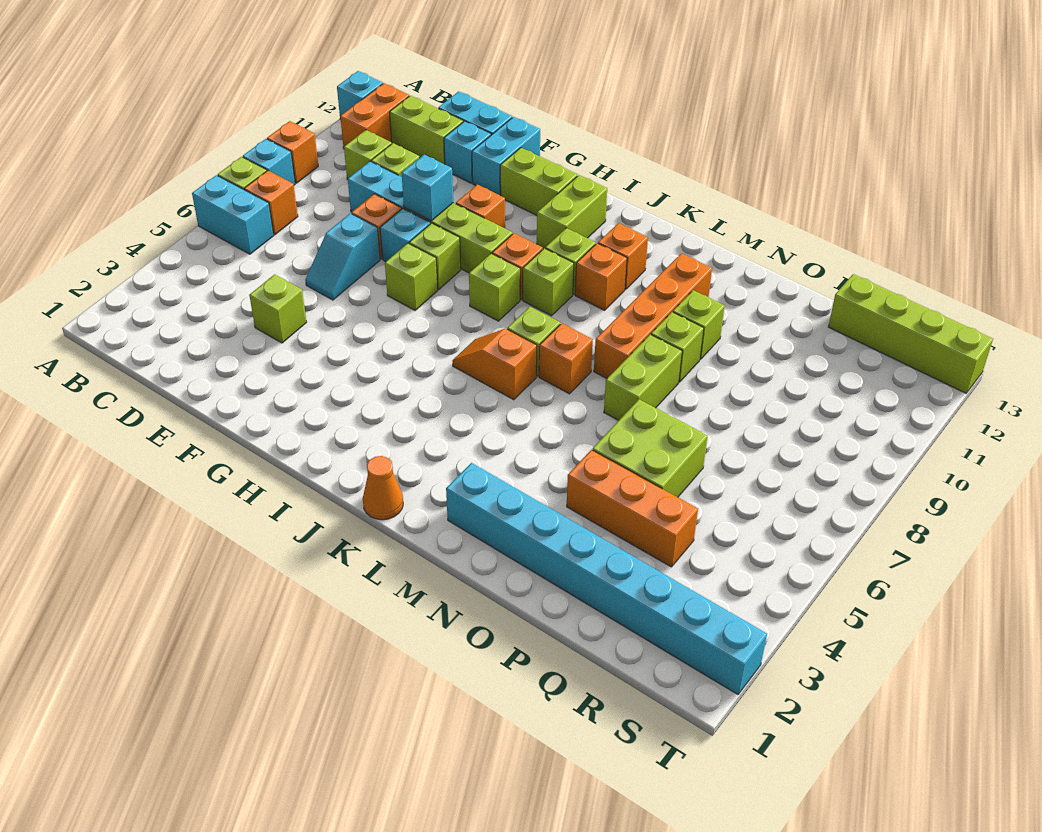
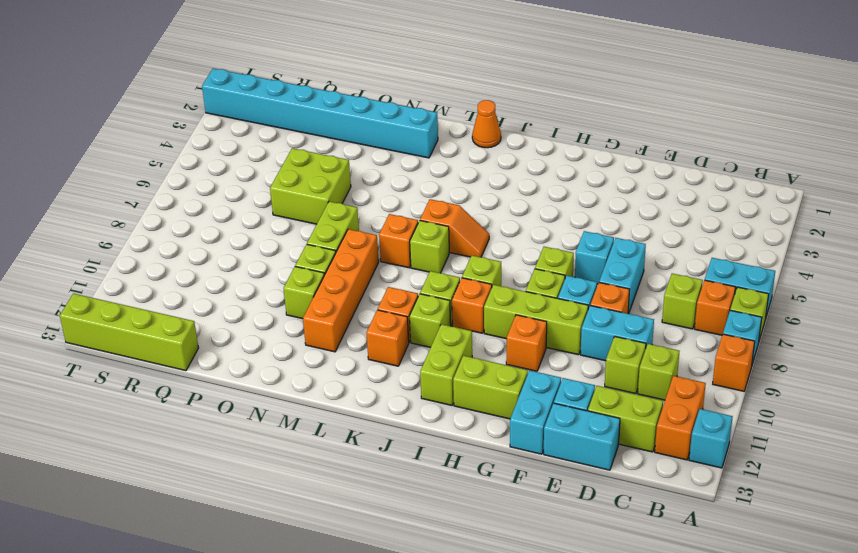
lime brick E4 level 1 -> lime brick C7 level 1
cyan slope E6:E7 level 1 top 7 -> cyan brick E6:E7 level 1
cyan brick F9 level 2 -> cyan brick F6 level 1
orange brick O4:Q4 level 1 -> none

